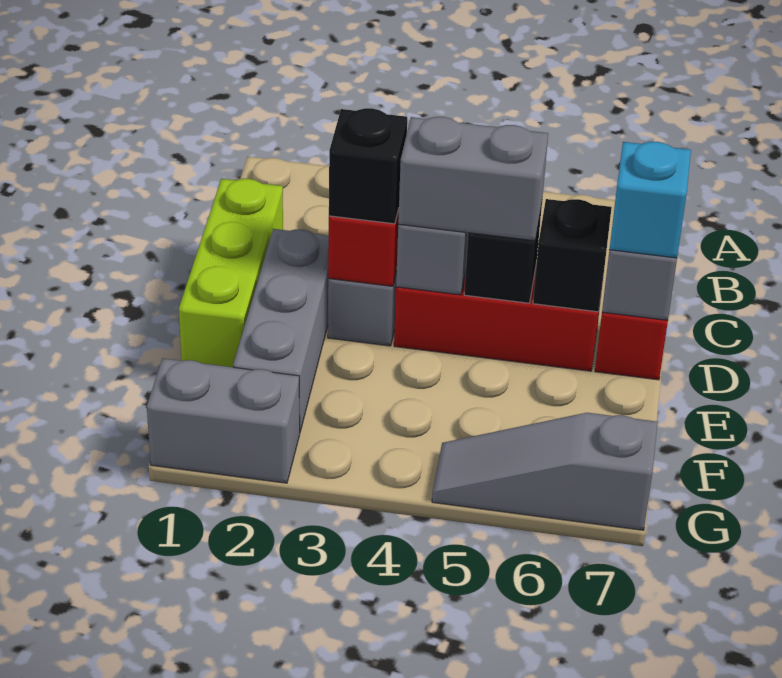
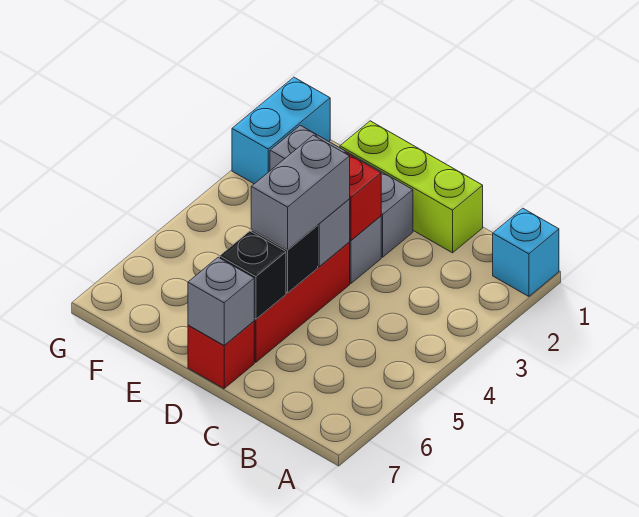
black brick D3 level 3 -> none
cyan brick D7 level 3 -> cyan brick A1 level 1
grey brick G1:G2 level 1 -> cyan brick G1:G2 level 1
grey slope G5:G7 level 1 top 7 -> none

